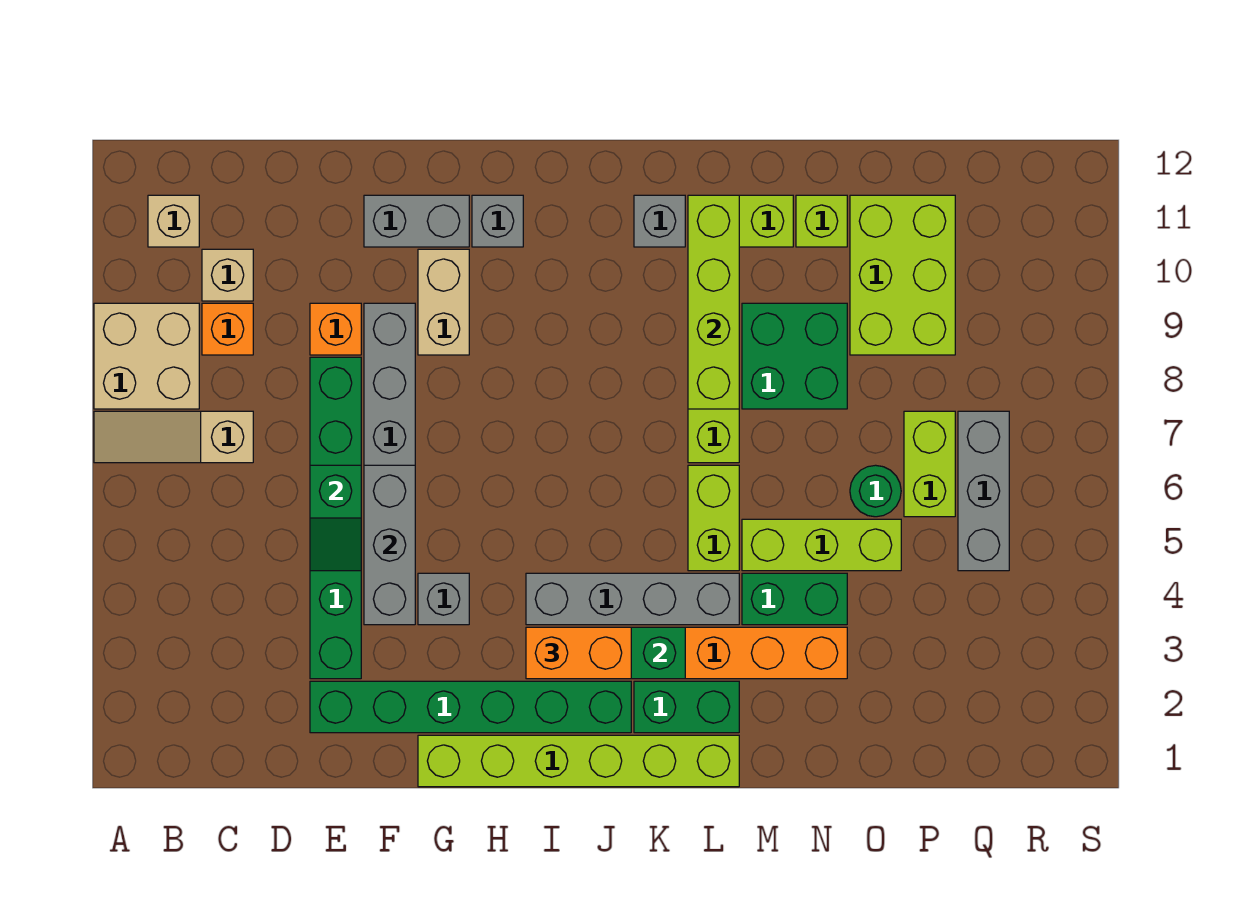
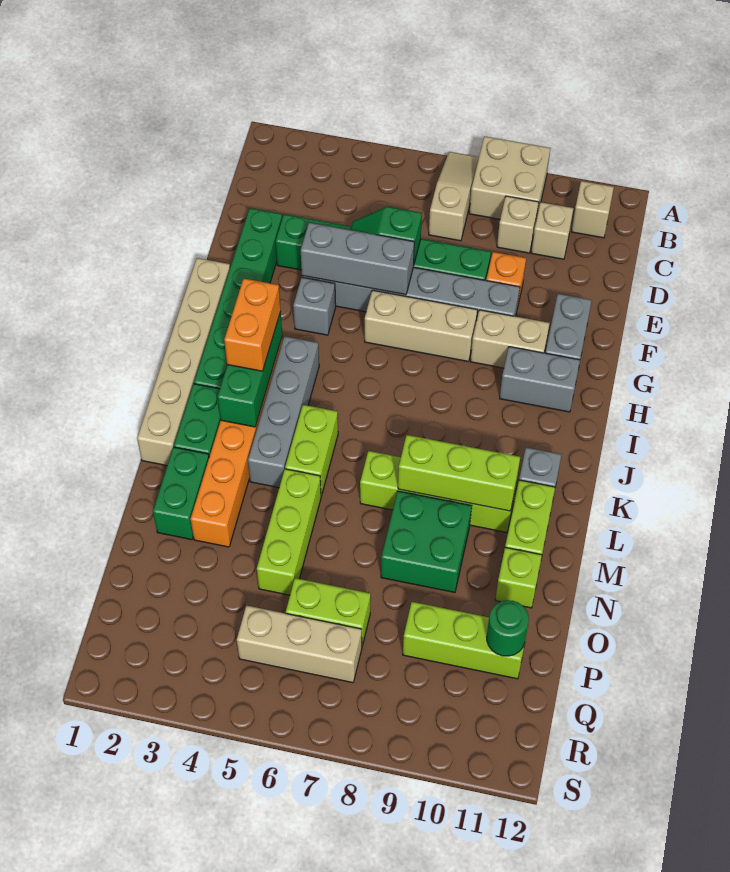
orange brick C9 level 1 -> tan brick C9 level 1
lime brick G1:L1 level 1 -> tan brick G1:L1 level 1
none -> tan brick G6:G8 level 1
grey brick H11 level 1 -> grey brick H10:H11 level 1
lime brick L5:L6 level 1 -> lime brick K5:L5 level 1
lime brick L8:L11 level 2 -> lime brick L8:L10 level 2
green brick M4:N4 level 1 -> green brick M2:N2 level 1
green round brick O6 level 1 -> green round brick P11 level 2
lime brick O9:P11 level 1 -> lime brick P9:P11 level 1
grey brick Q5:Q7 level 1 -> tan brick Q5:Q7 level 1

